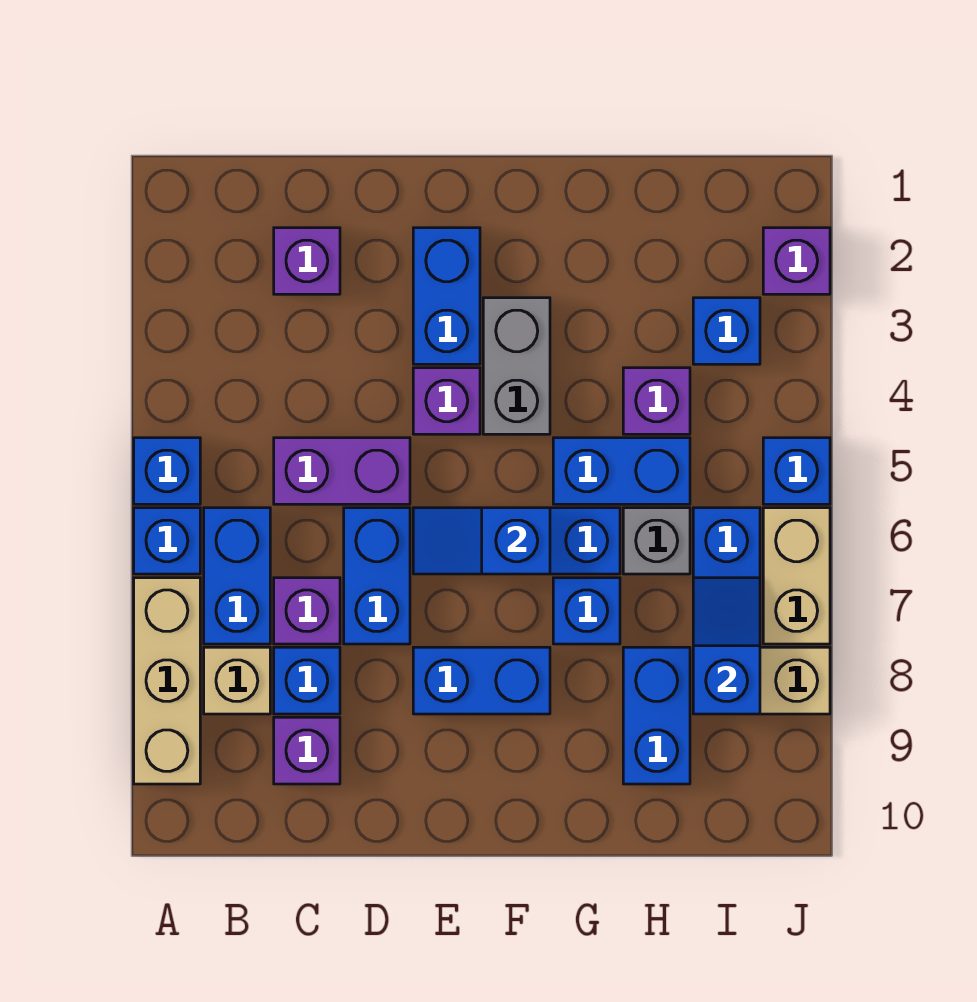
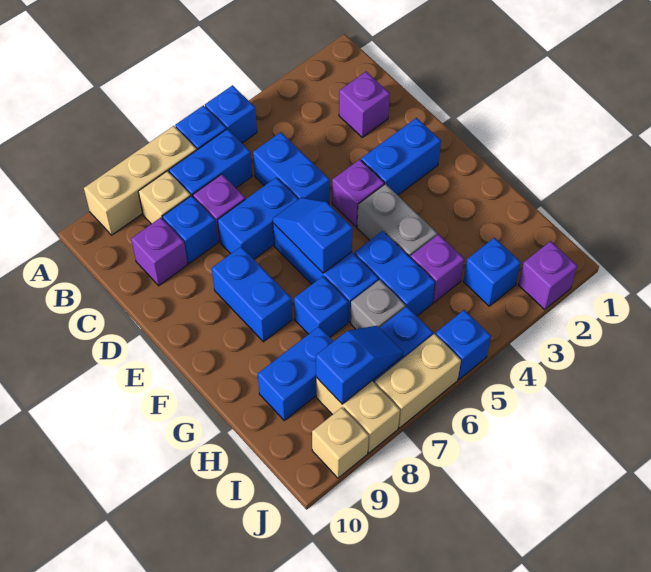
purple brick C5:D5 level 1 -> blue brick C5:D5 level 1
grey brick F3:F4 level 1 -> grey brick F4:G4 level 1
none -> tan brick J9 level 1

